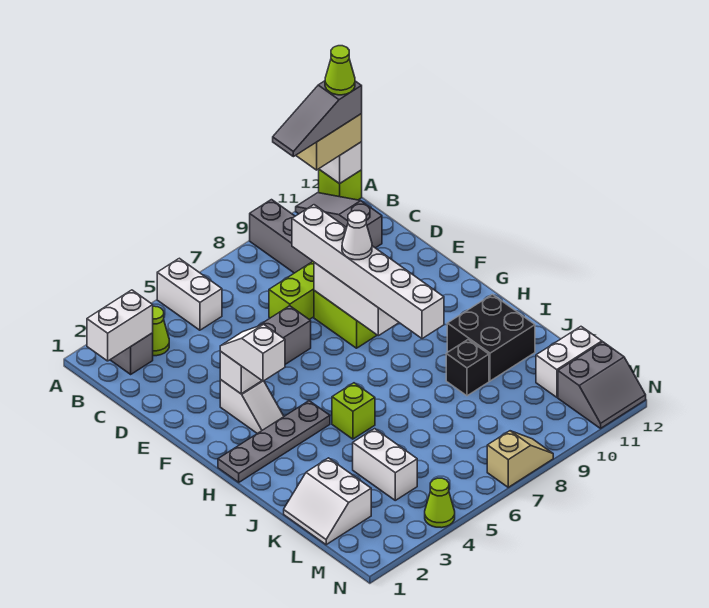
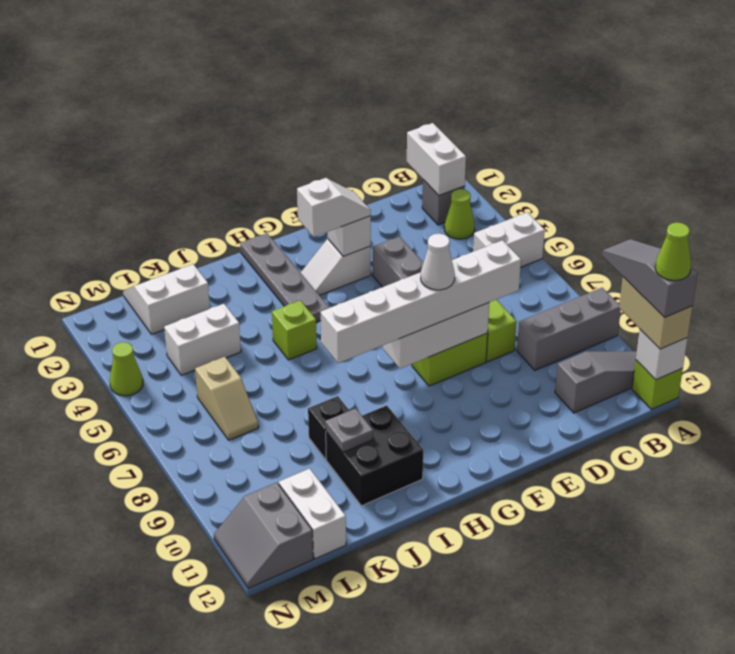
none -> grey plate J10 level 2
tan slope N7:N8 level 1 top 7 -> tan slope L6:L7 level 1 top 6

